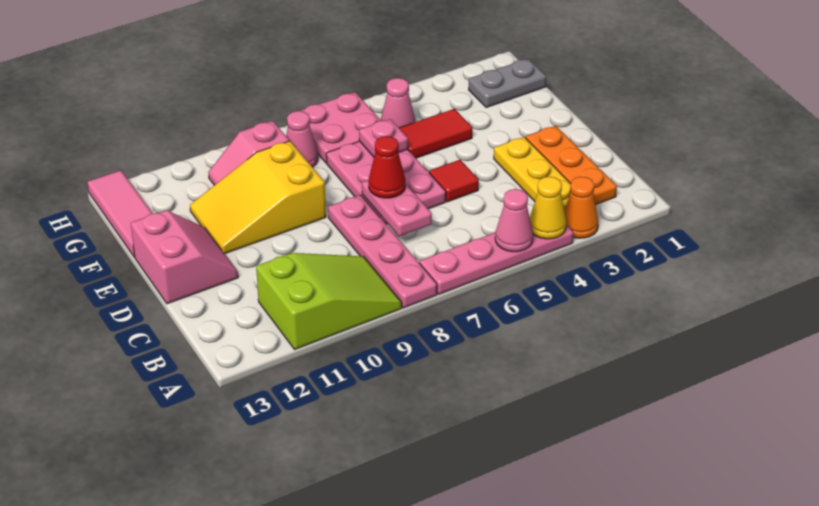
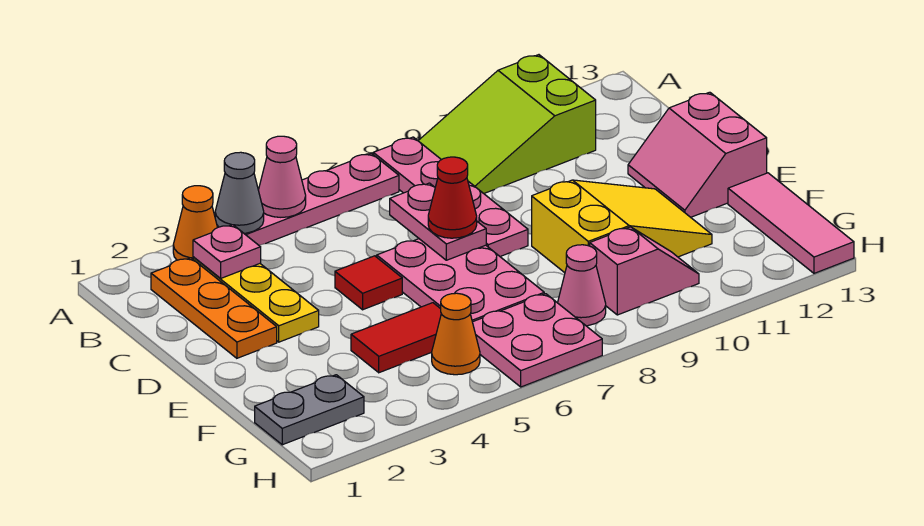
yellow cone A4 level 2 -> grey cone A4 level 2
pink plate F6 level 2 -> pink plate B3 level 2
pink cone G5 level 1 -> orange cone G5 level 1

